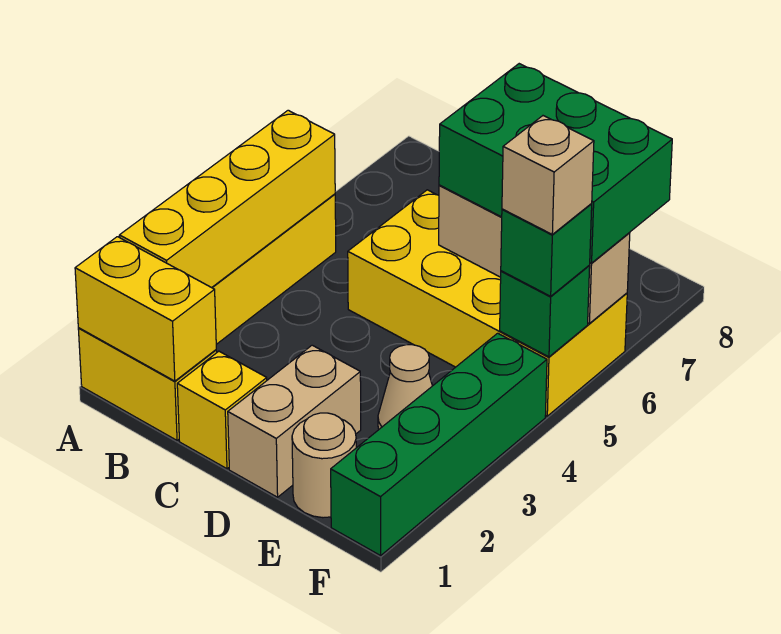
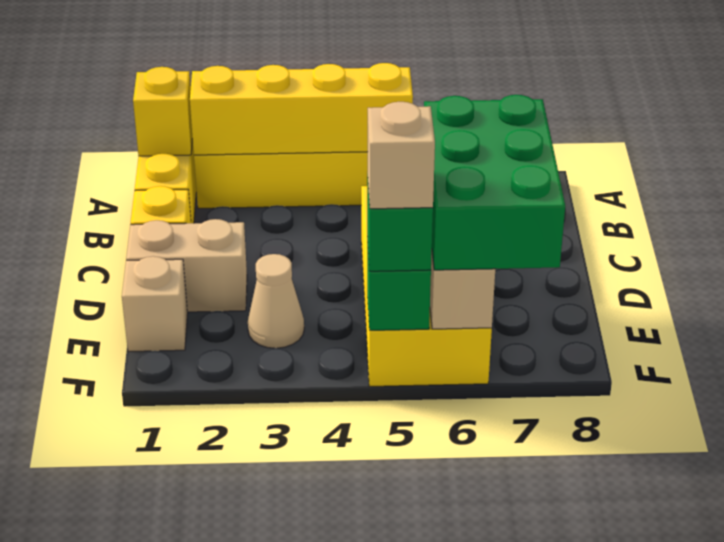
yellow brick A1:B1 level 2 -> yellow brick A1 level 2
tan round brick E1 level 1 -> tan brick E1 level 1
green brick F1:F4 level 1 -> none

